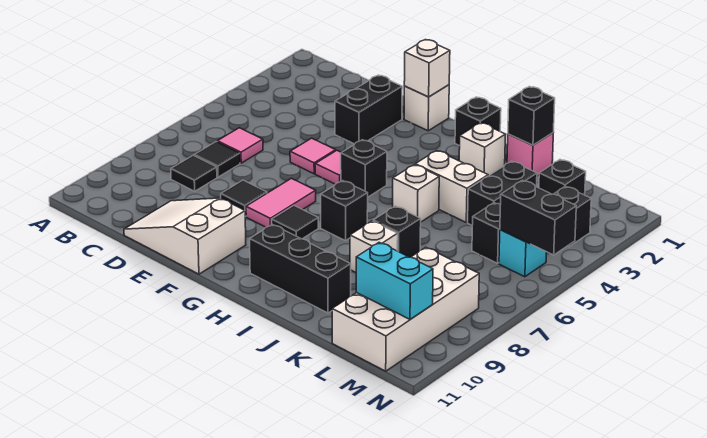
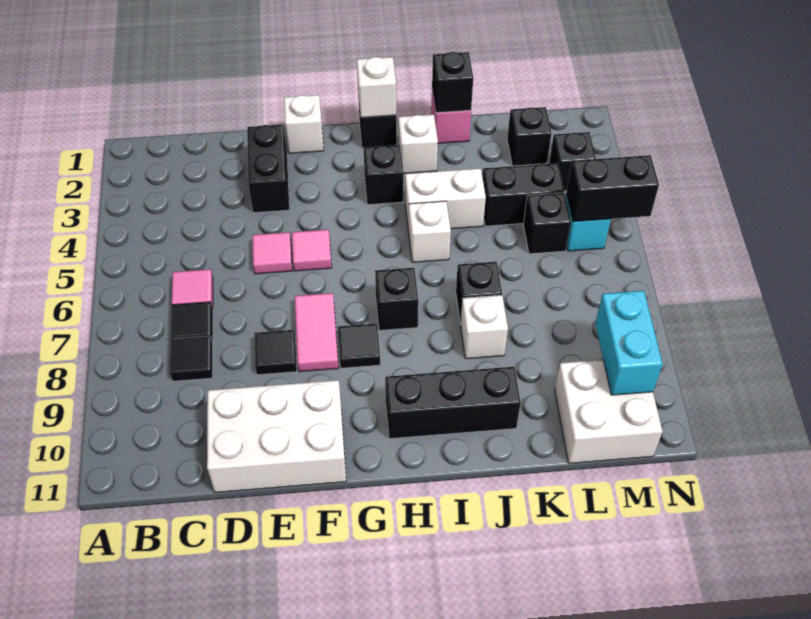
white slope D10:F11 level 1 top F -> white brick D10:F11 level 1
white brick F1 level 2 -> white brick H1 level 2
black brick G5 level 1 -> black brick H3 level 1
black brick K3:K4 level 1 -> black brick K4:L4 level 1
white brick L8:M11 level 1 -> white brick L10:M11 level 1
cyan brick L10:M10 level 2 -> cyan brick M9:M10 level 2

